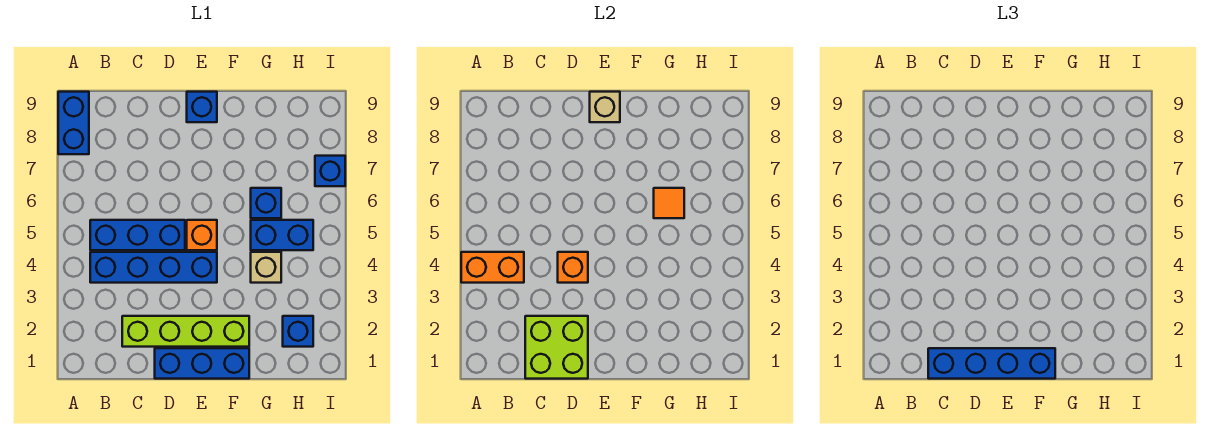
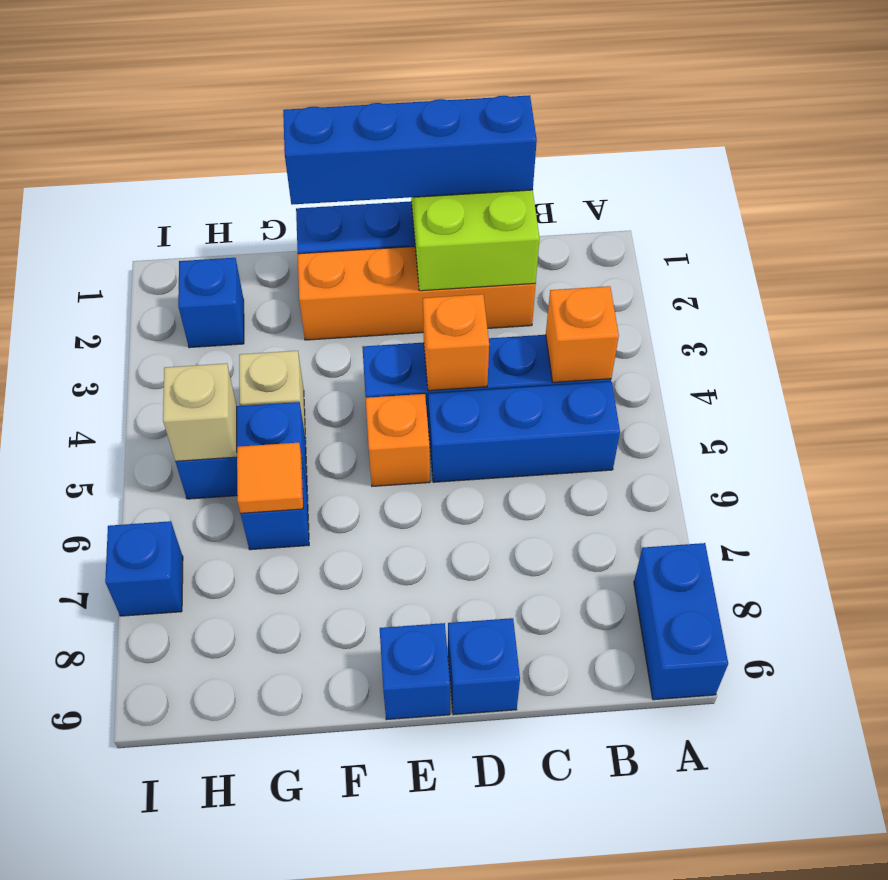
orange brick A4:B4 level 2 -> orange brick B4 level 2
lime brick C2:F2 level 1 -> orange brick C2:F2 level 1
none -> blue brick D9 level 1
tan brick E9 level 2 -> tan brick H5 level 2

